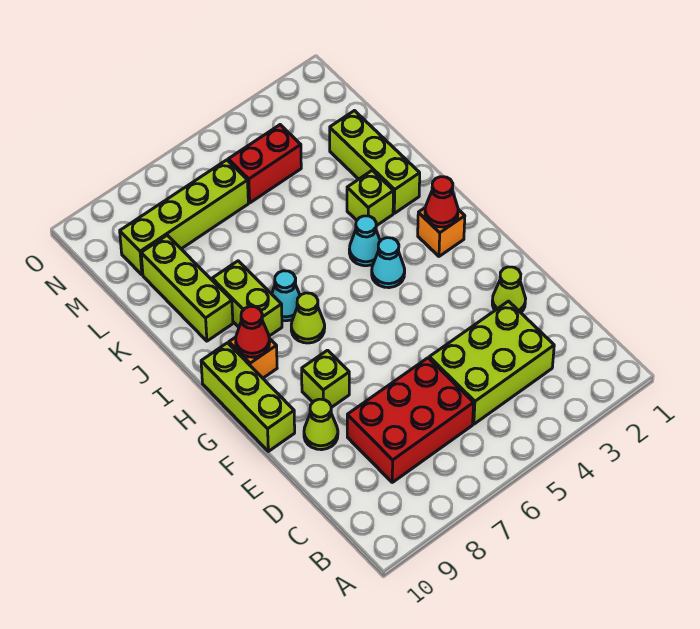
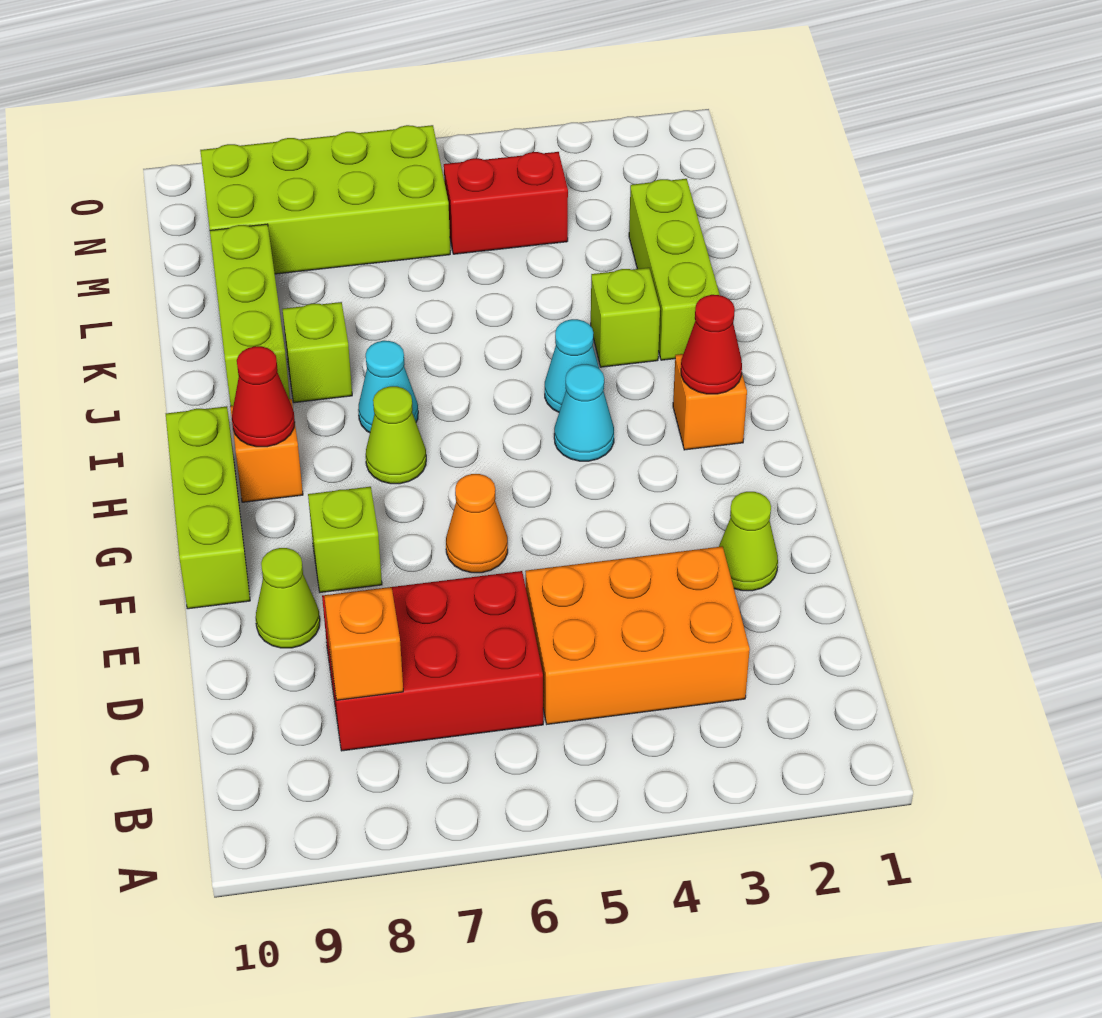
lime brick C3:D5 level 1 -> orange brick C3:D5 level 1
none -> orange brick C8 level 2
none -> orange cone F6 level 1
lime brick I8:J8 level 1 -> lime brick J8 level 1
lime brick M6:M9 level 1 -> lime brick M6:N9 level 1

